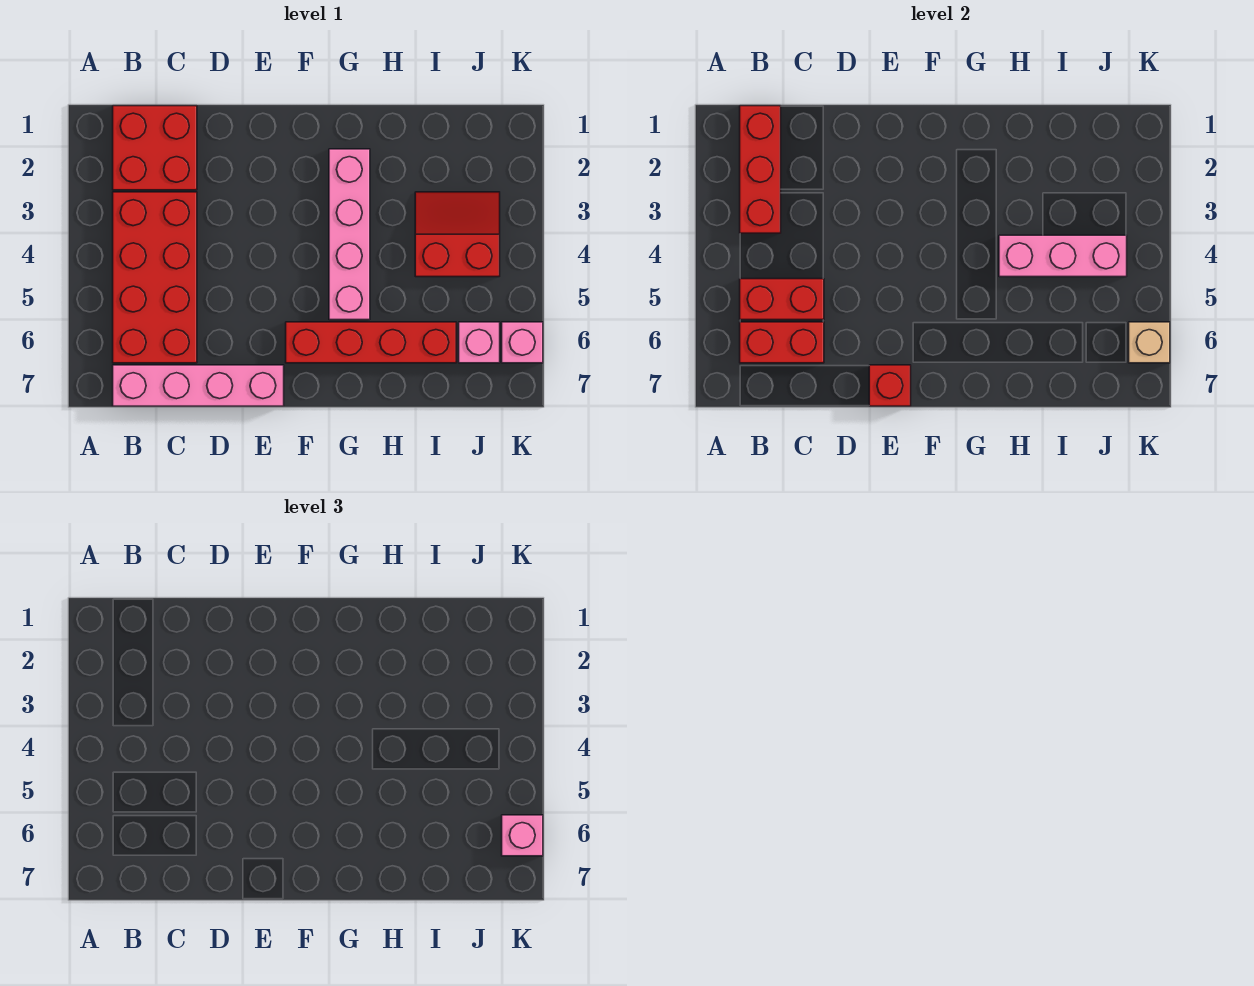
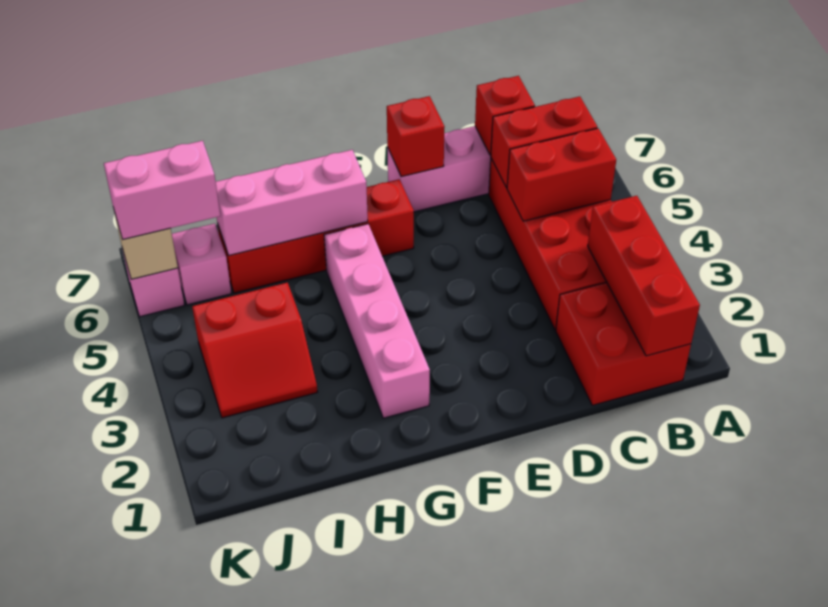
none -> red brick C7 level 2
pink brick H4:J4 level 2 -> pink brick G6:I6 level 2
pink brick K6 level 3 -> pink brick J6:K6 level 3

